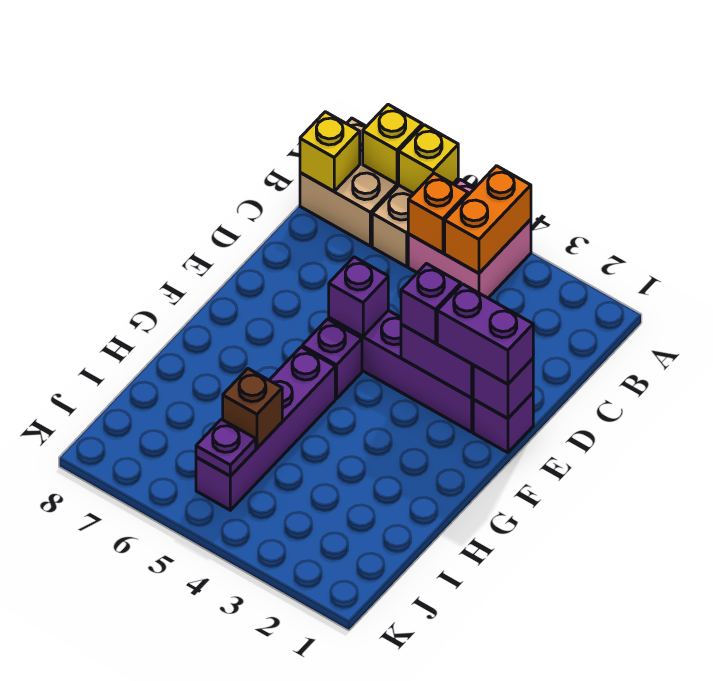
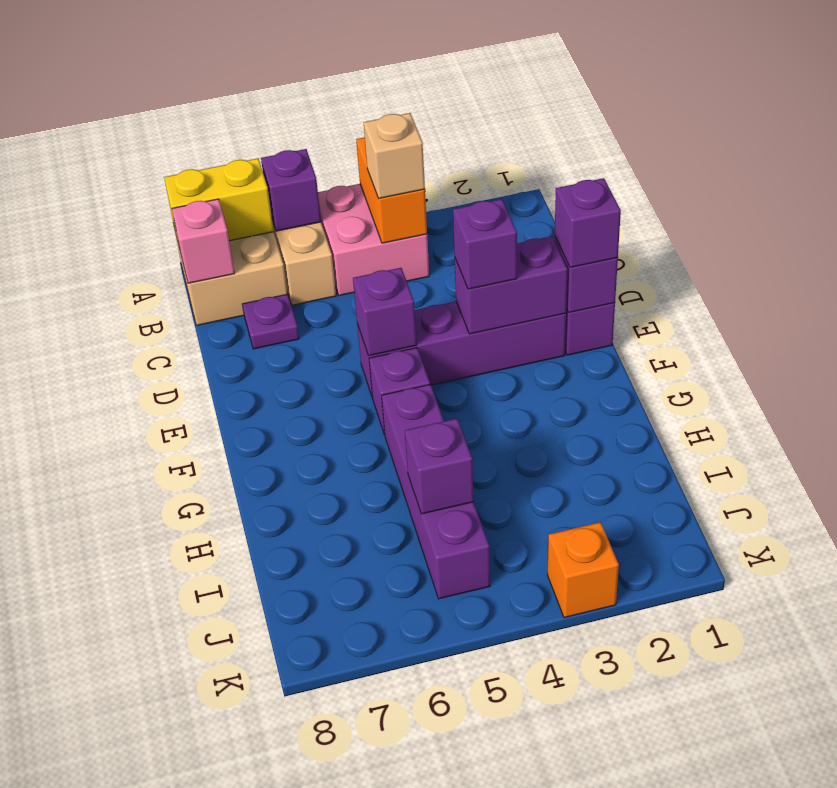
yellow brick A6 level 2 -> purple brick A6 level 2
yellow brick A7 level 2 -> yellow brick A7:A8 level 2
none -> tan brick B4 level 3
orange brick B5 level 2 -> orange brick K3 level 1
yellow brick B8 level 2 -> pink brick B8 level 2
purple brick E1:E2 level 3 -> purple brick E1 level 3
brown brick I5 level 2 -> purple brick I5 level 2
purple plate J5 level 2 -> purple plate C7 level 1

